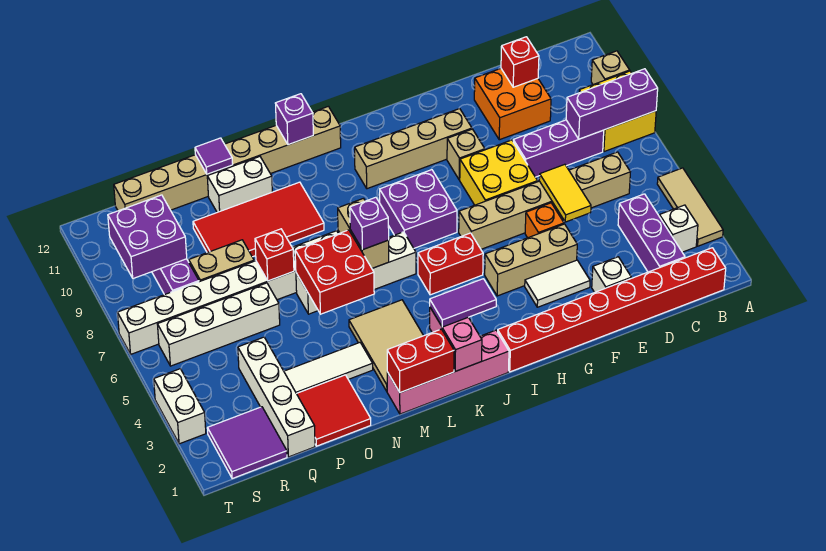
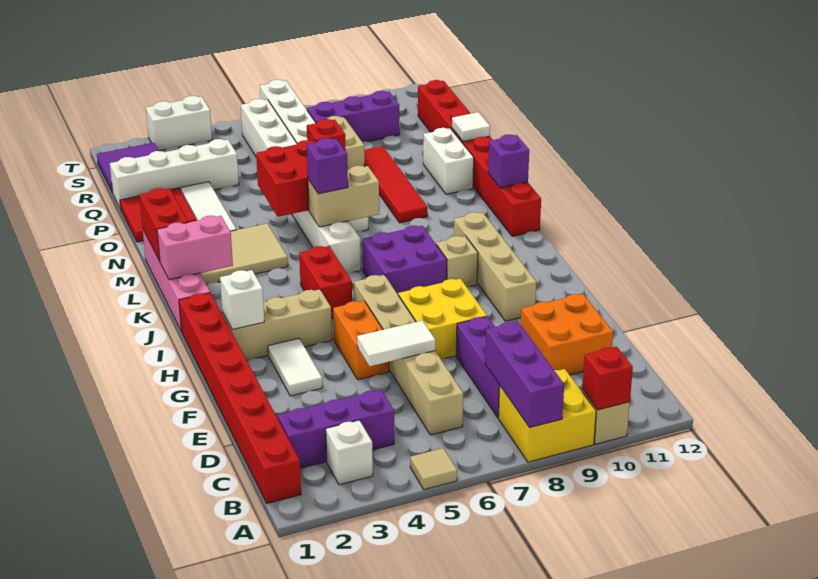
tan tile A3:A5 level 1 -> tan tile A5 level 1
red brick D11 level 2 -> red brick A10 level 2
white brick E2 level 1 -> white brick H2 level 2
yellow tile E5:E6 level 2 -> white tile E5:E6 level 2
tan brick F4:H4 level 1 -> tan brick H2:H4 level 1
orange brick F5 level 1 -> orange brick F5:G5 level 1
tan brick G9 level 1 -> tan brick I9 level 1
purple tile J2:K2 level 3 -> none
tan brick K12:R12 level 1 -> red brick K12:R12 level 1
red tile M9:P10 level 1 -> red tile M9:P9 level 1
purple tile O12 level 2 -> white tile O12 level 2
purple brick R9:S10 level 2 -> none

